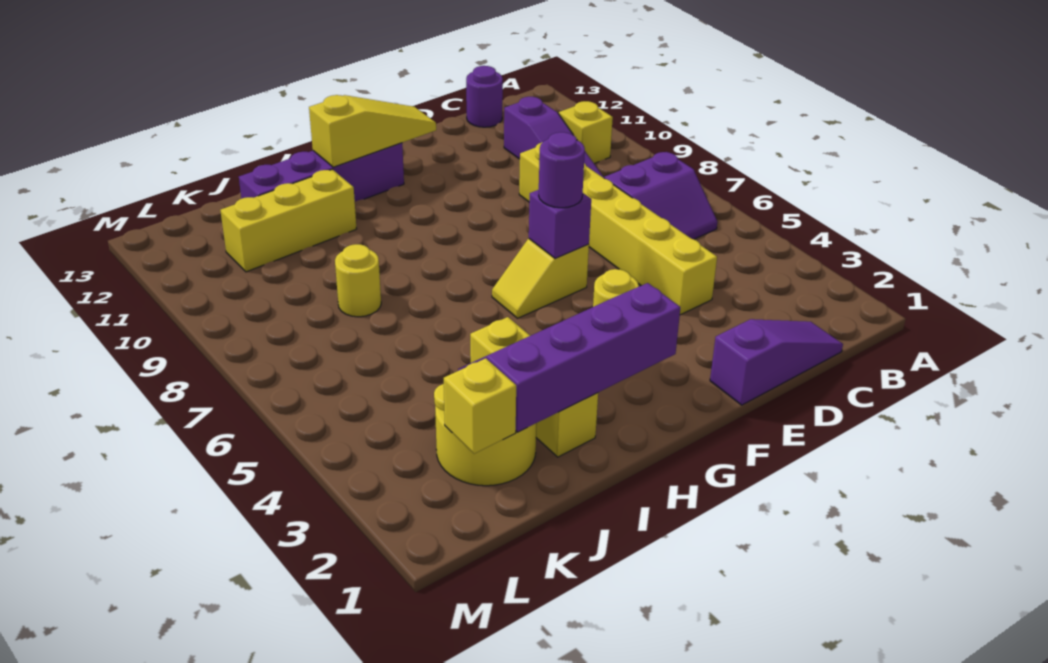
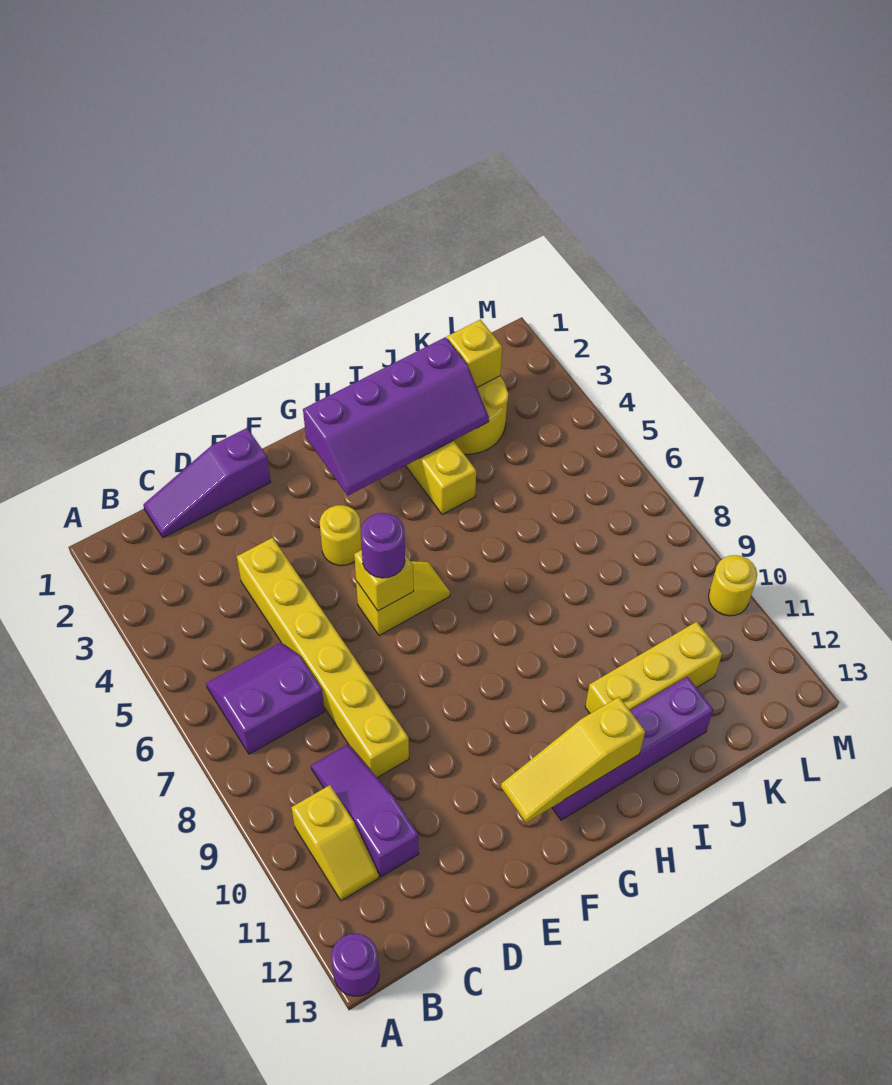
purple round brick C13 level 1 -> purple round brick A13 level 1
purple brick F6 level 2 -> yellow brick F6 level 2
yellow round brick J8 level 1 -> yellow round brick M10 level 1

